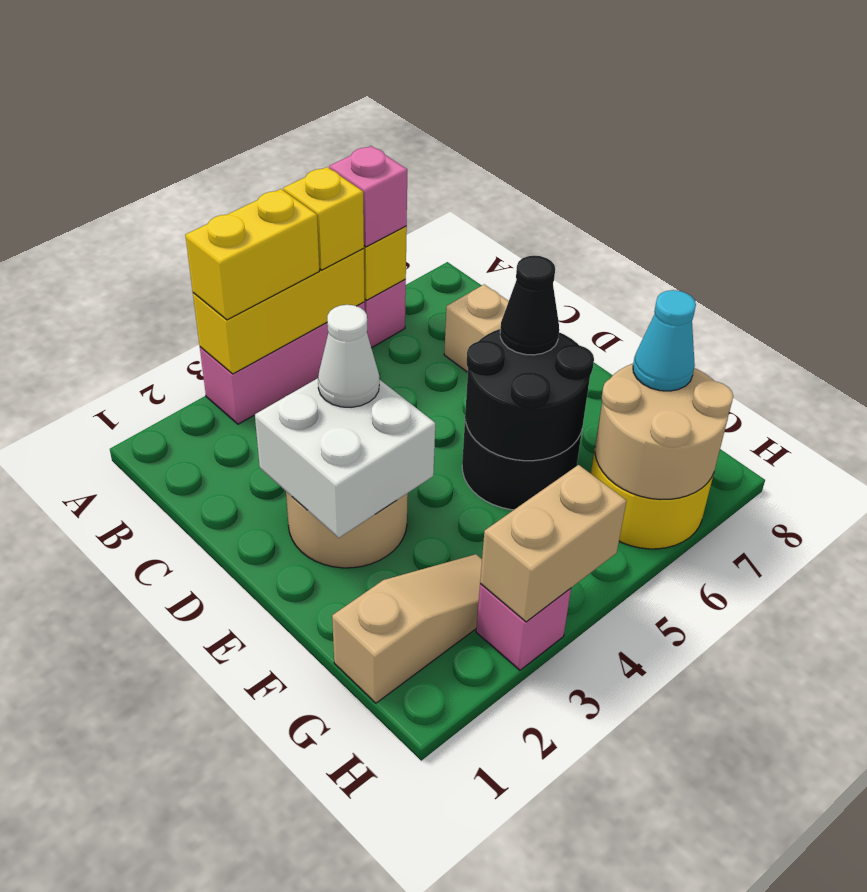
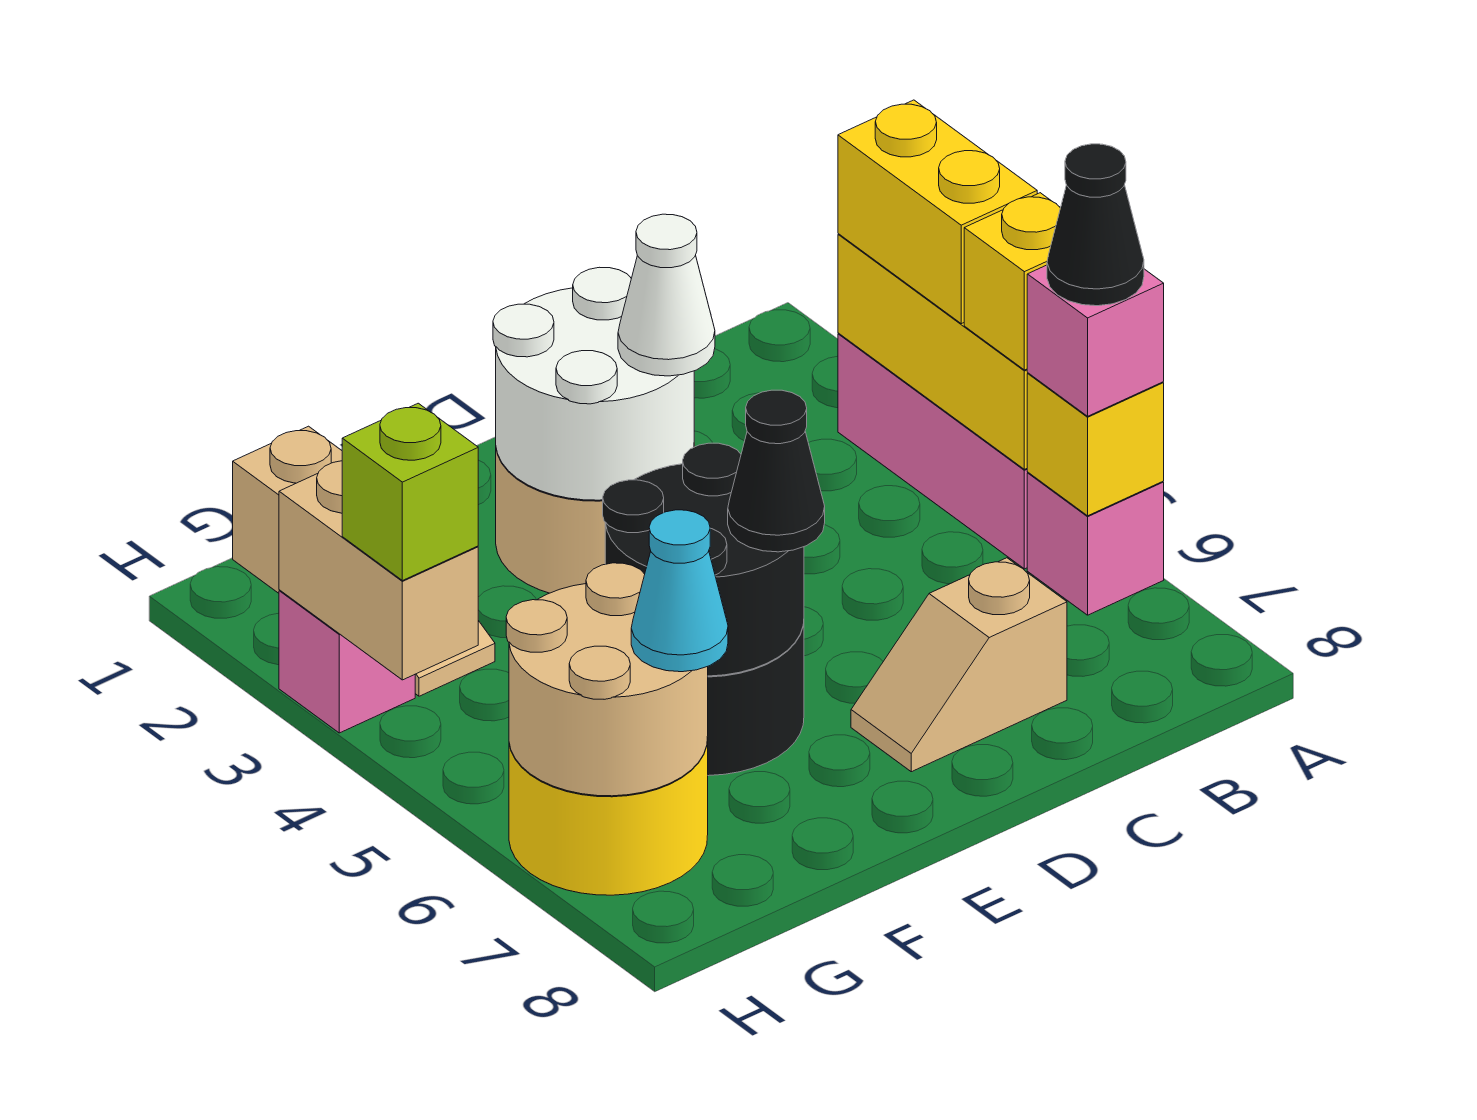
none -> black cone A6 level 4
white brick D2:E3 level 2 -> white round brick D2:E3 level 2
none -> lime brick H4 level 3

